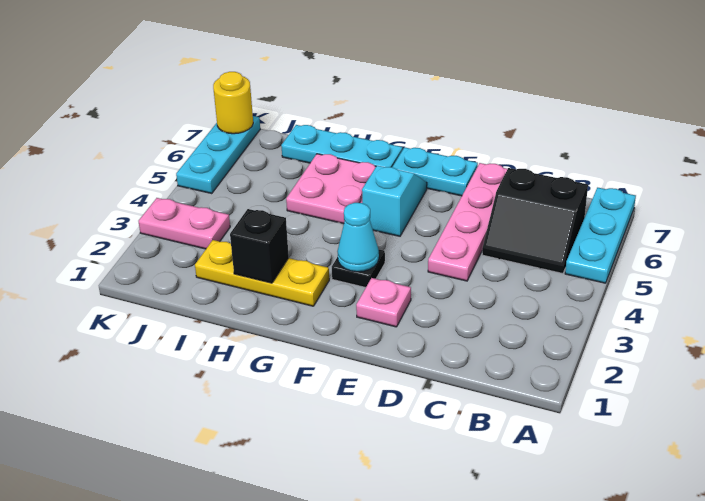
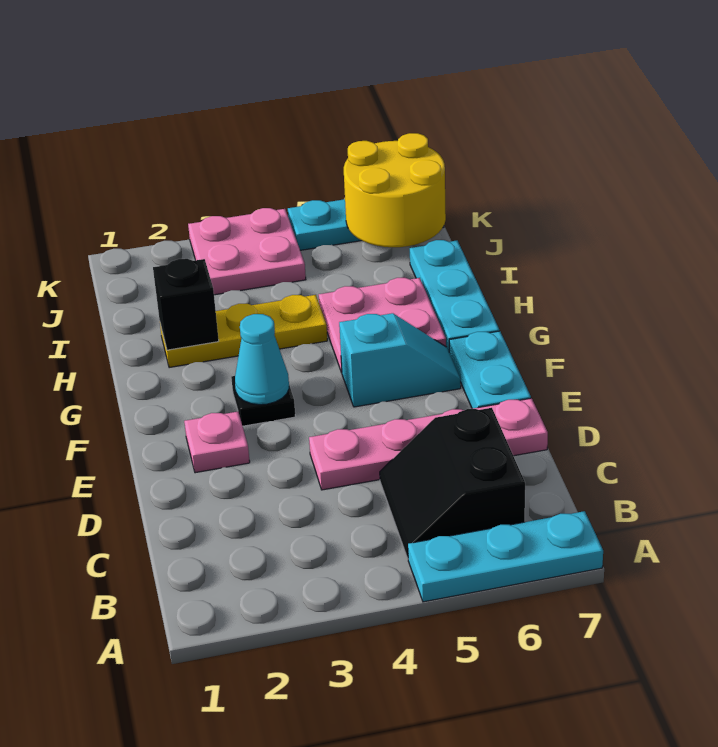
yellow plate G2:I2 level 1 -> yellow plate H2:H4 level 1
pink plate J3:K3 level 1 -> pink plate J3:K4 level 1
yellow round brick K7 level 2 -> yellow round brick J6:K7 level 2

